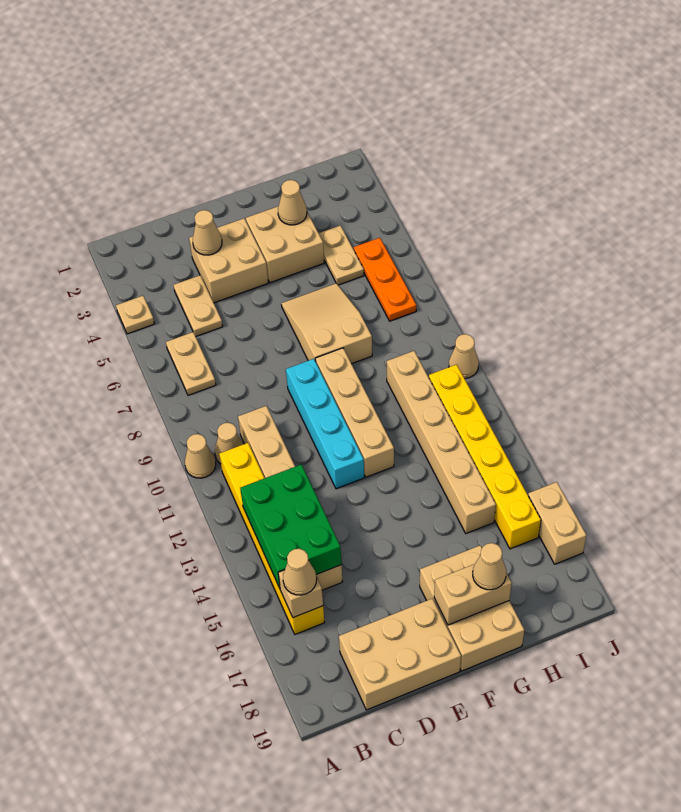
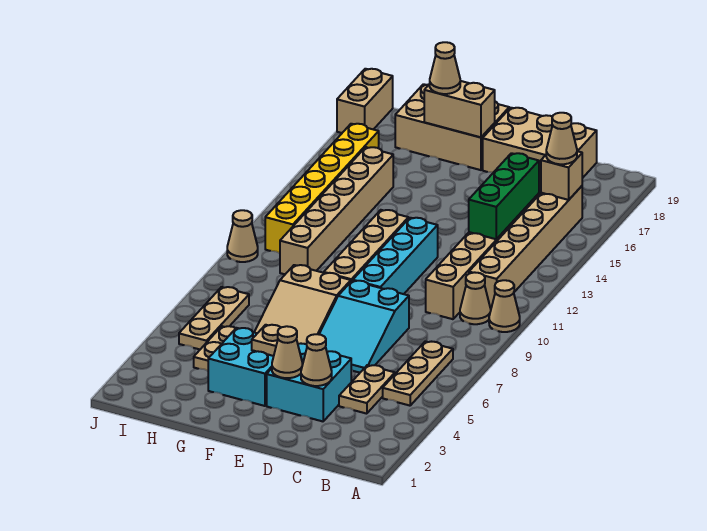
tan plate A4 level 1 -> tan plate F4 level 2
tan plate B6:B7 level 1 -> tan plate B5:B7 level 1
yellow brick B11:B16 level 1 -> tan brick B11:B16 level 1
green brick B13:C15 level 2 -> green brick C13:C15 level 2
tan brick D3:E4 level 1 -> cyan brick D3:E4 level 1
none -> cyan slope D6:E8 level 1 top 8
tan brick F3:G4 level 1 -> cyan brick F3:G4 level 1
tan brick F17:G19 level 1 -> tan brick F18:H19 level 1
tan cone G3 level 2 -> tan cone E3 level 2
orange plate I5:I7 level 1 -> tan plate I5:I7 level 1
tan brick J16:J17 level 1 -> tan brick J18:J19 level 1

